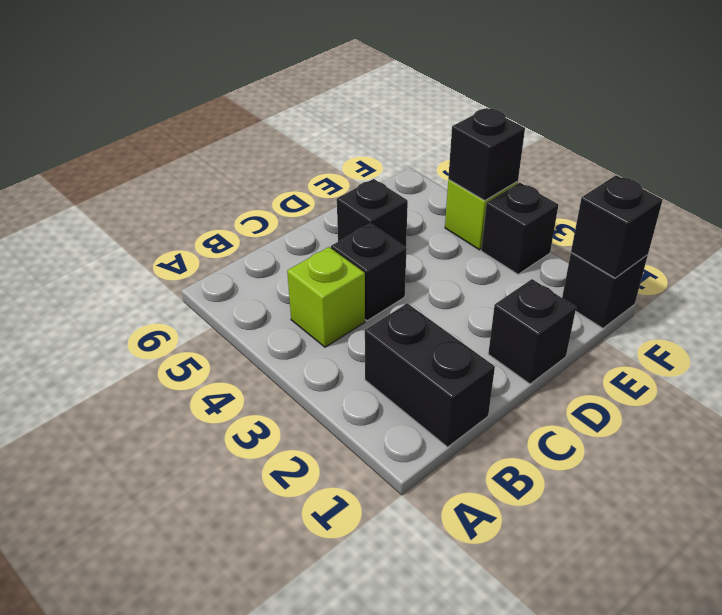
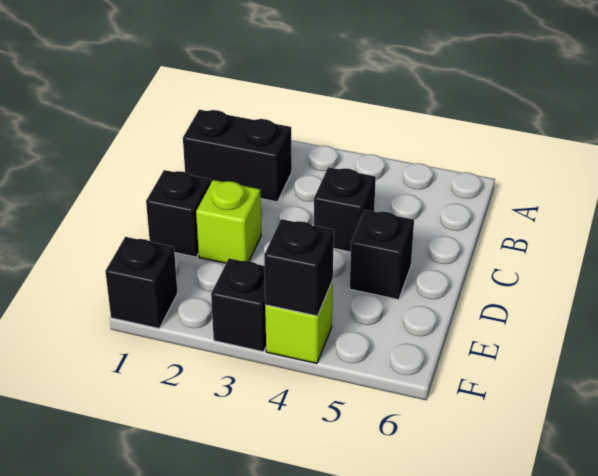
lime brick B4 level 1 -> lime brick D2 level 1
black brick F1 level 2 -> none

